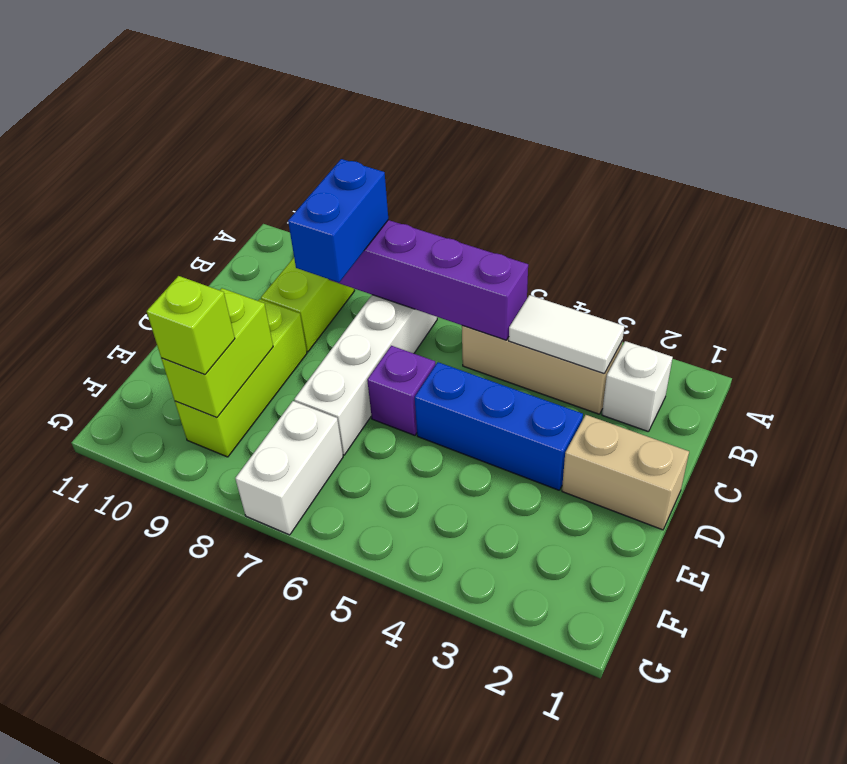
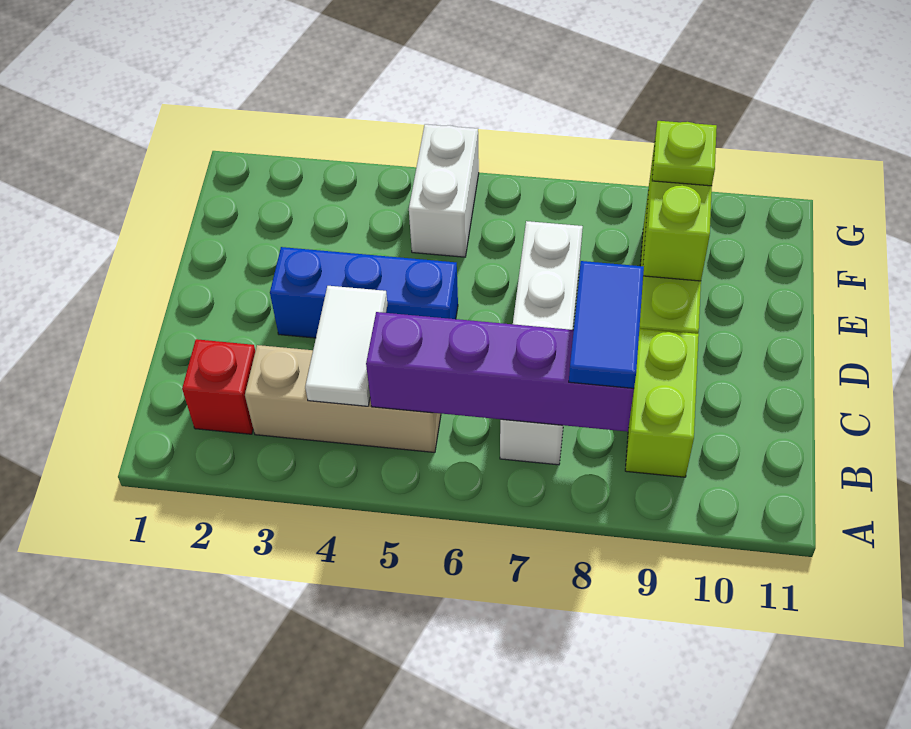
white brick B2 level 1 -> red brick B2 level 1
white tile B3:B4 level 2 -> white tile B4:C4 level 2
blue brick B8:C8 level 3 -> blue tile B8:C8 level 3
tan brick D1:D2 level 1 -> none
purple brick D6 level 1 -> none
white brick F7:G7 level 1 -> white brick F5:G5 level 1
lime brick F9 level 3 -> lime plate F9 level 3

